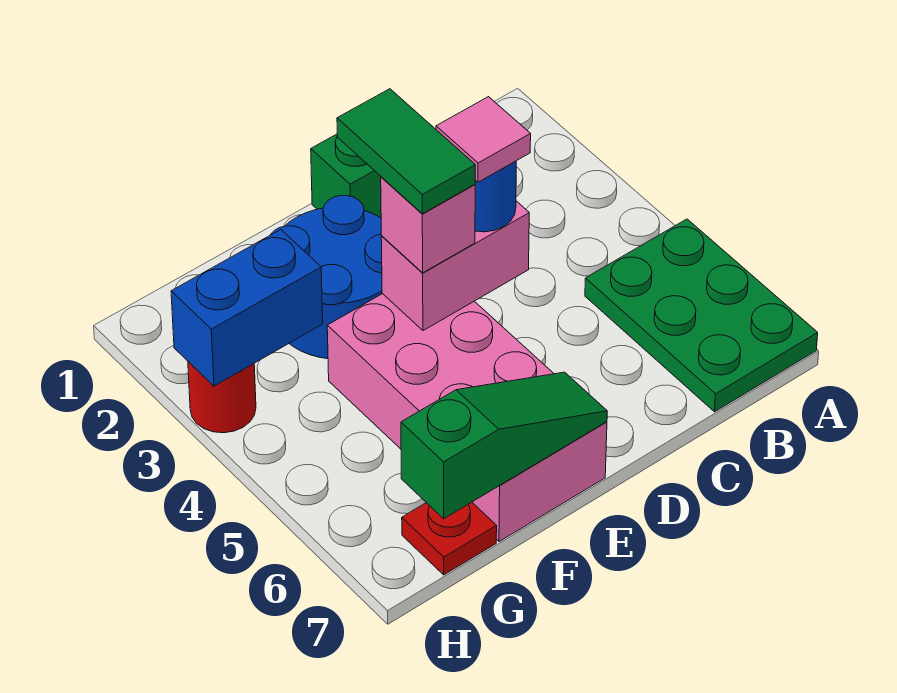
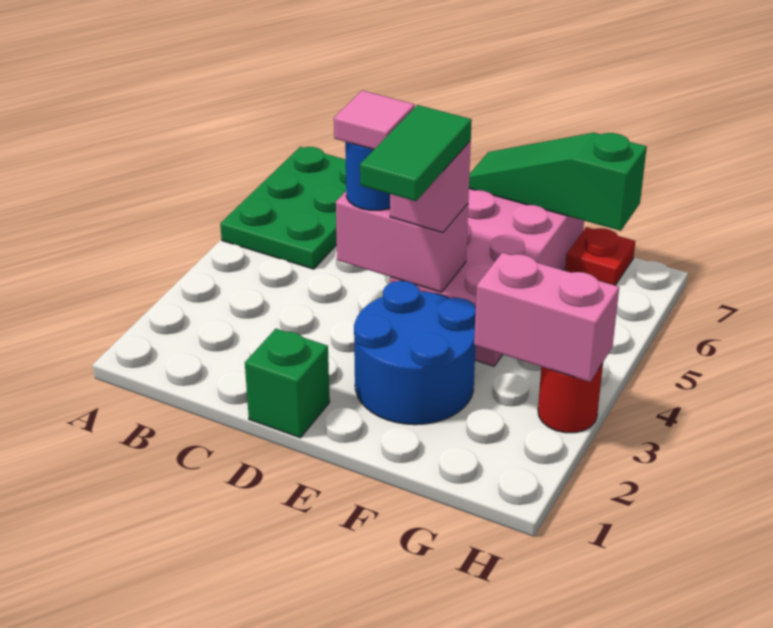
blue brick G3:H3 level 2 -> pink brick G3:H3 level 2

